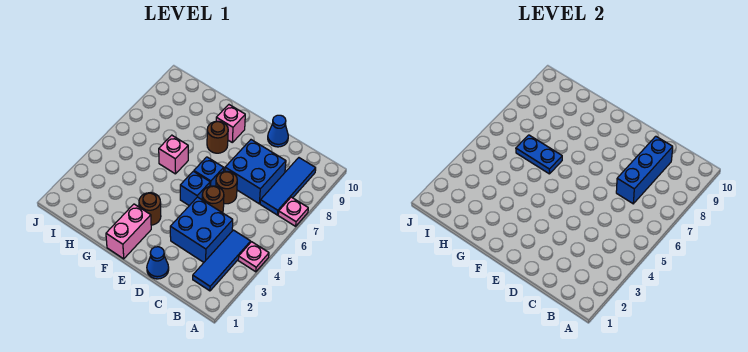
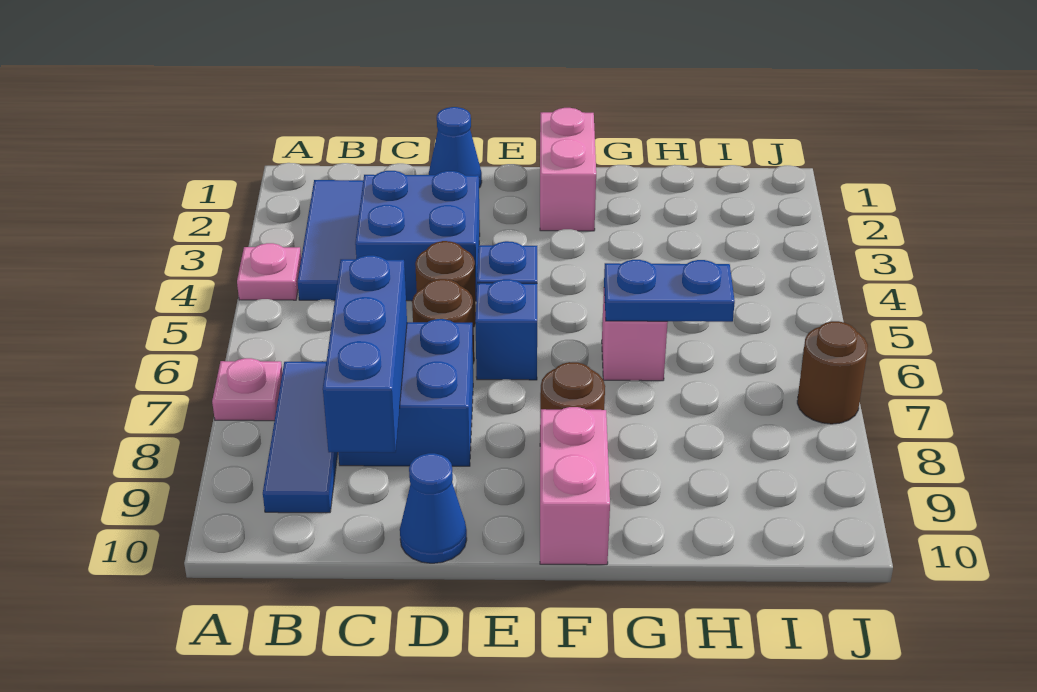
brown round brick F3 level 1 -> brown round brick J7 level 1
pink brick F9 level 1 -> pink brick F9:F10 level 1

